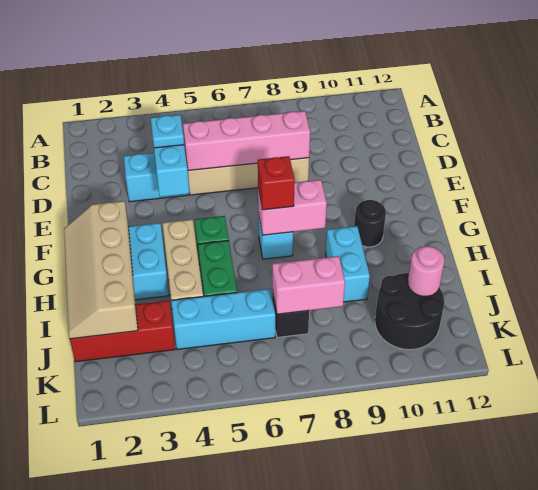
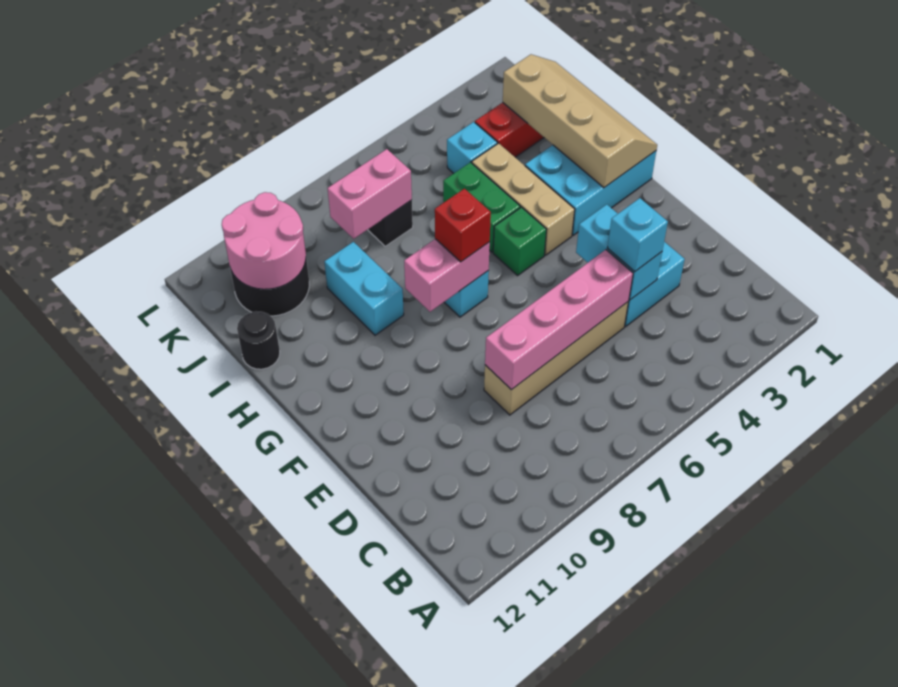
cyan plate D4 level 3 -> cyan brick D4 level 3
black round brick G10 level 1 -> black round brick I12 level 1
cyan brick J4:J6 level 1 -> cyan brick J4 level 1
pink round brick J11 level 2 -> pink round brick J10:K11 level 2

